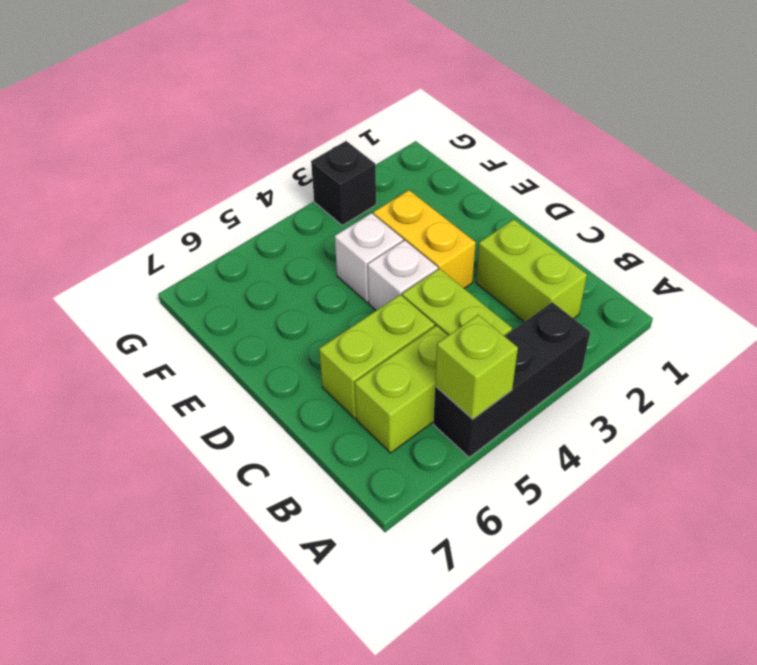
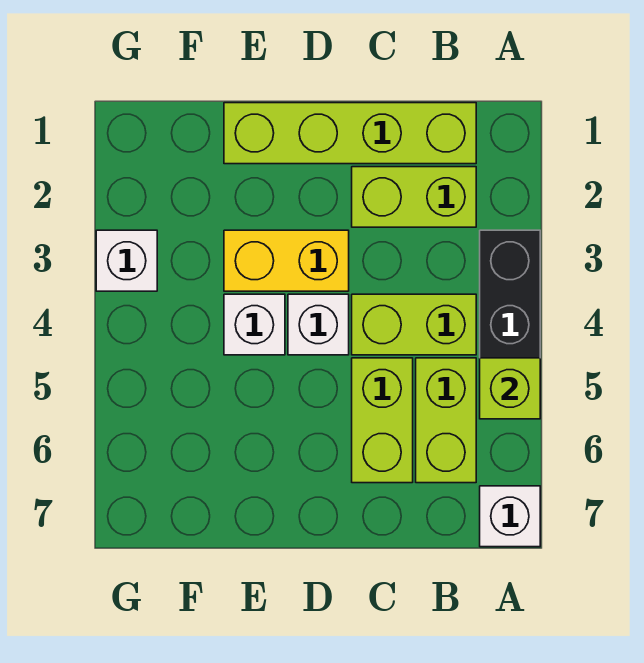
none -> white brick A7 level 1
none -> lime brick B1:E1 level 1
black brick G3 level 1 -> white brick G3 level 1

